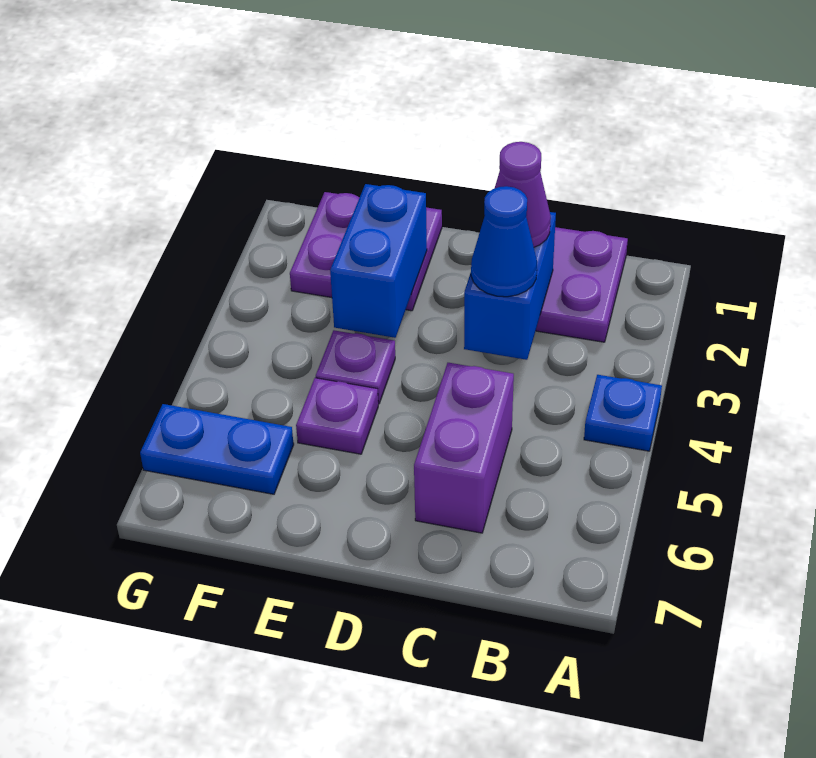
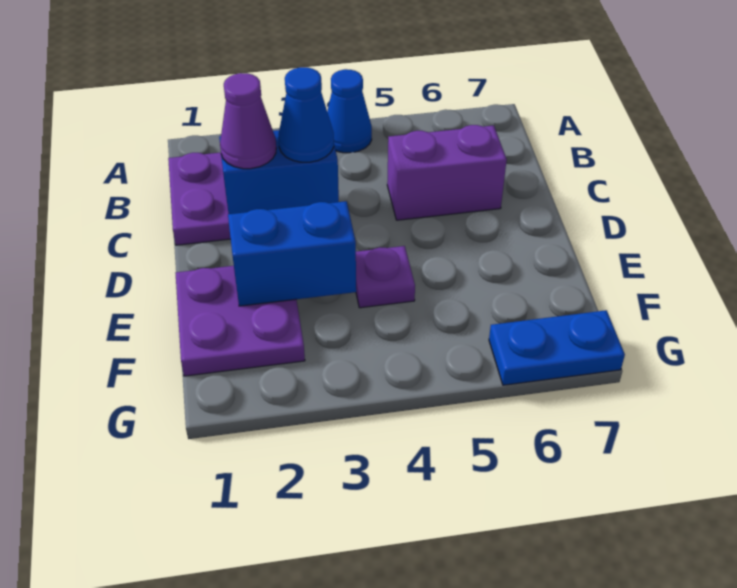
blue plate A4 level 1 -> blue cone A4 level 1
purple plate E5 level 1 -> none
blue plate F6:G6 level 1 -> blue plate G6:G7 level 1

